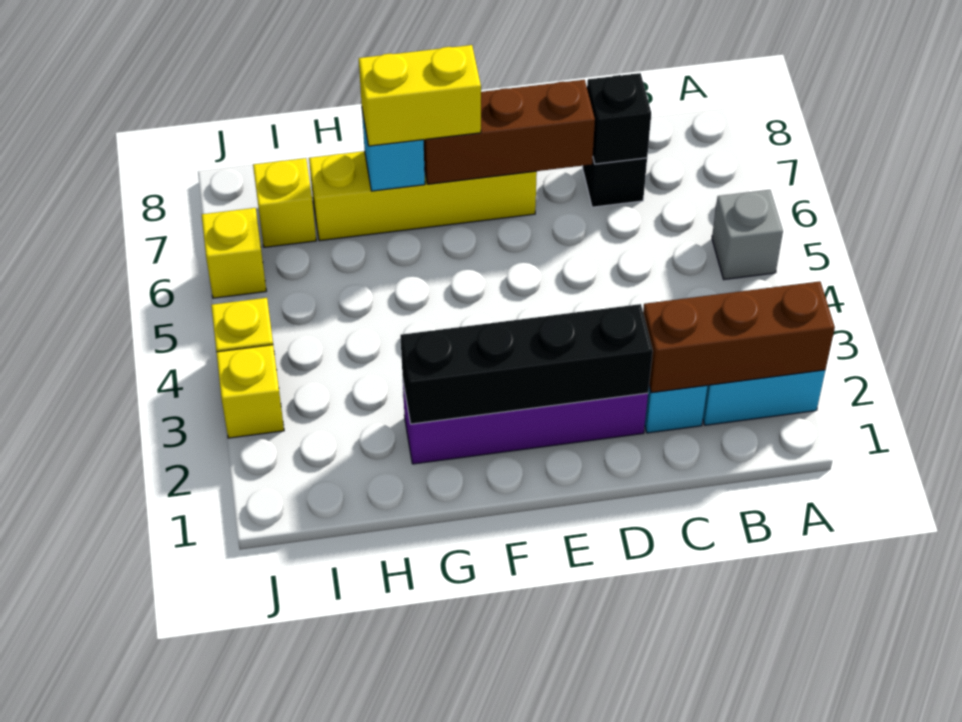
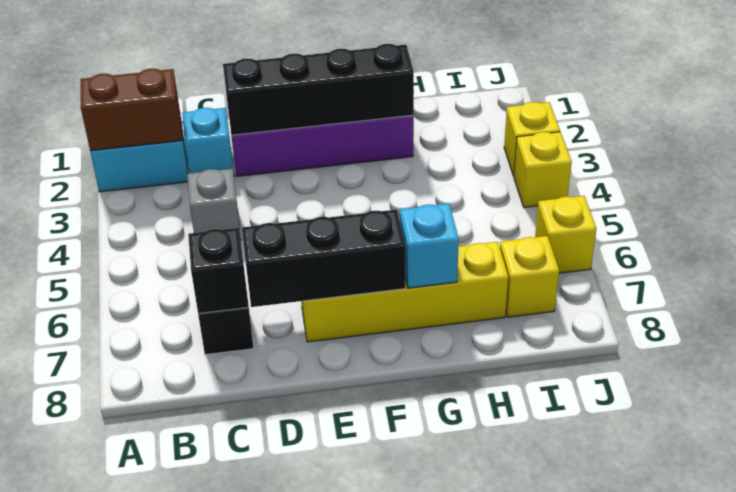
brown brick A2:C2 level 2 -> brown brick A2:B2 level 2
grey brick A5 level 1 -> grey brick C4 level 1
brown brick D7:F7 level 2 -> black brick D7:F7 level 2
yellow brick F7:G7 level 3 -> none

